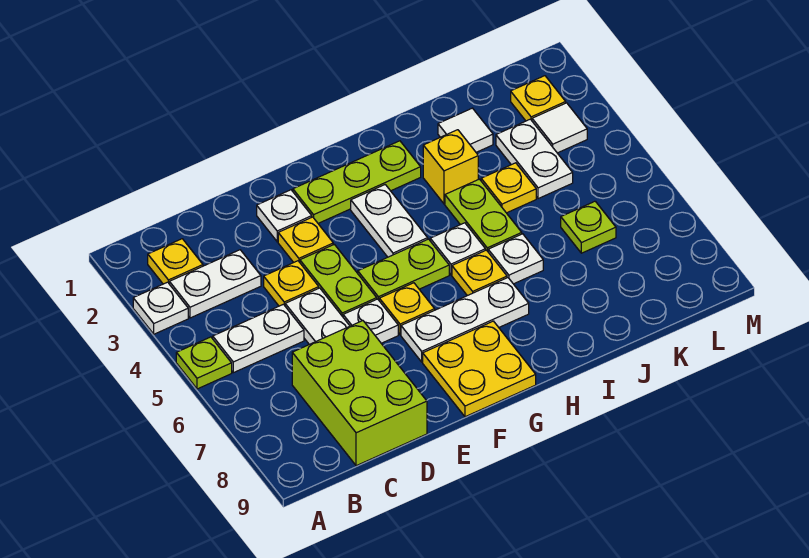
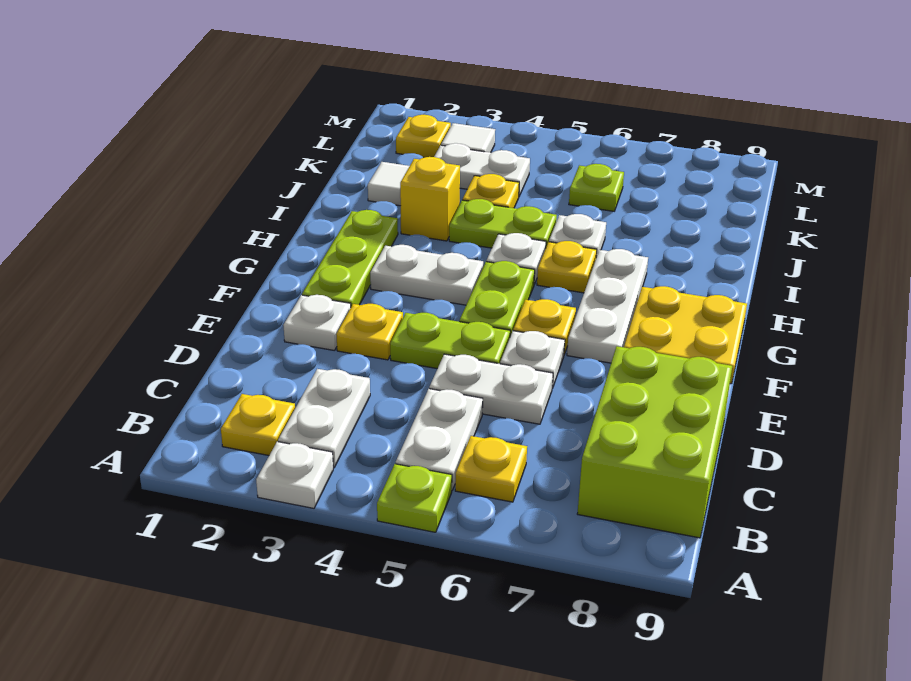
lime brick C7:D9 level 1 -> lime brick B8:D9 level 1
yellow plate D4 level 1 -> yellow plate B6 level 1

